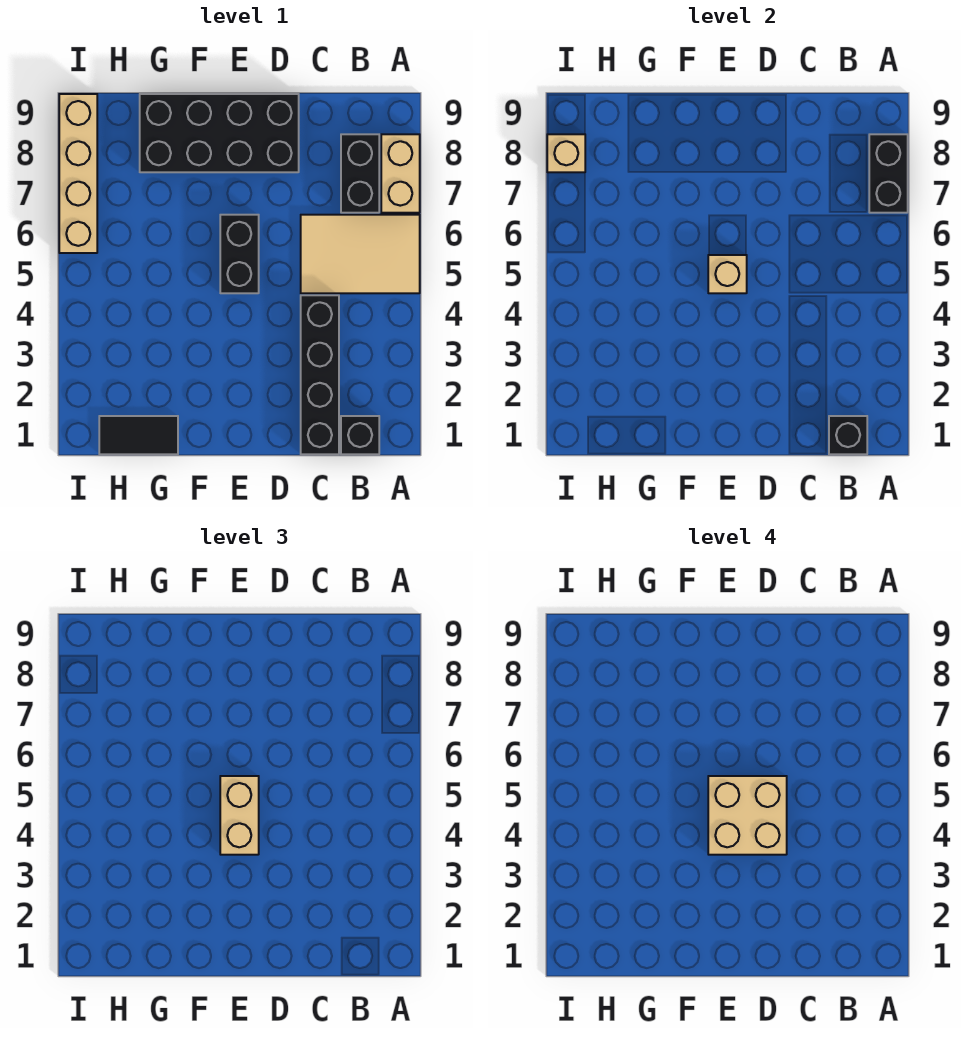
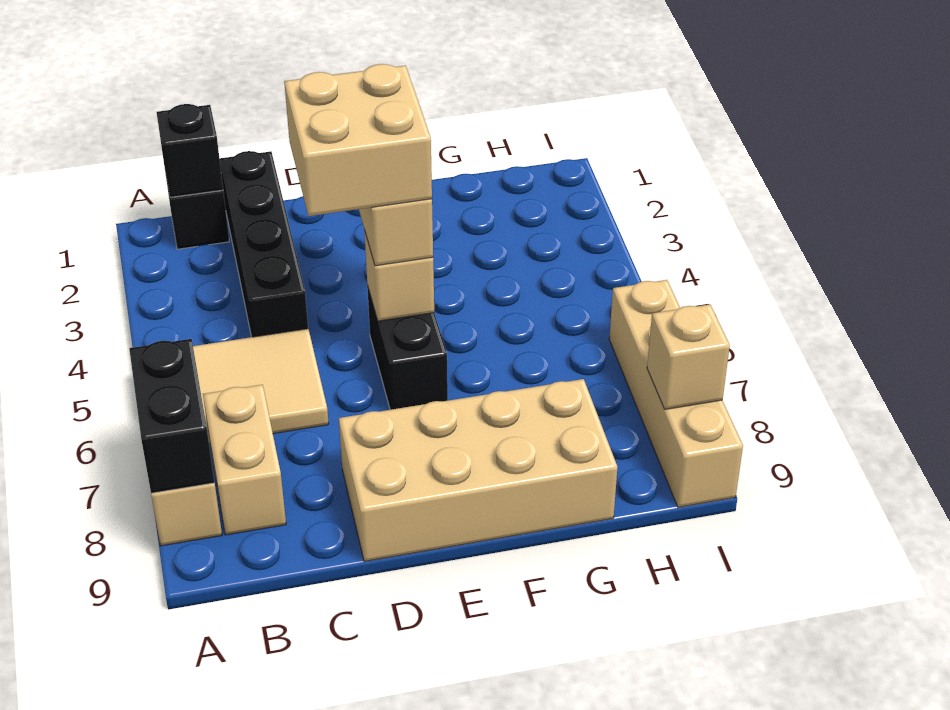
black brick B7:B8 level 1 -> tan brick B7:B8 level 1
black brick D8:G9 level 1 -> tan brick D8:G9 level 1
black tile G1:H1 level 1 -> none

